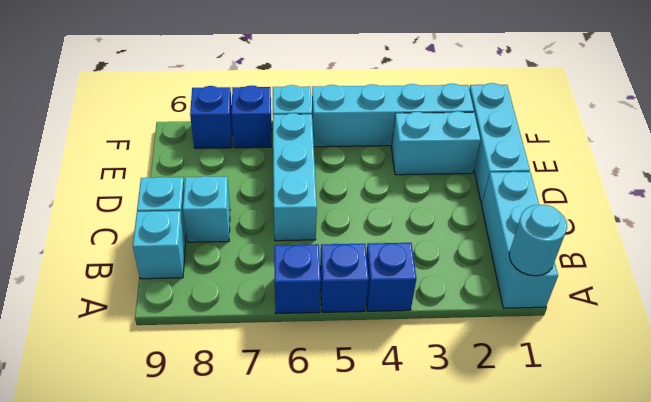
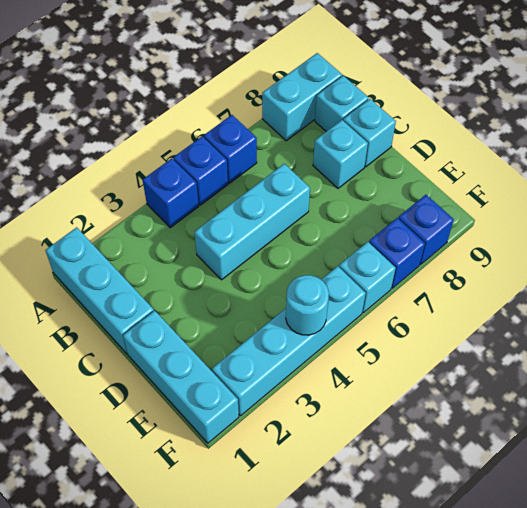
cyan round brick A1 level 2 -> cyan round brick F4 level 2
cyan brick C6:E6 level 1 -> cyan brick C4:C6 level 1
cyan brick E2:E3 level 1 -> cyan brick A8:A9 level 1

